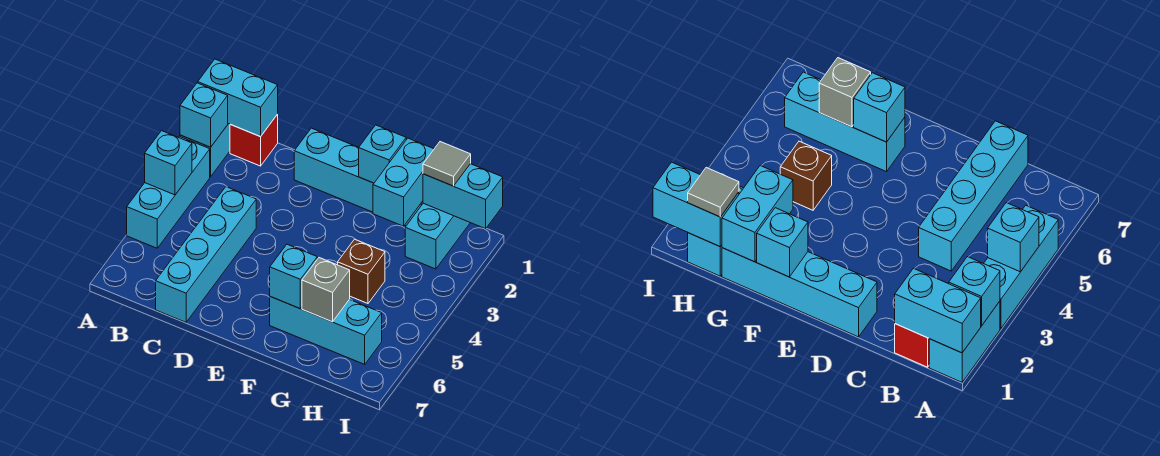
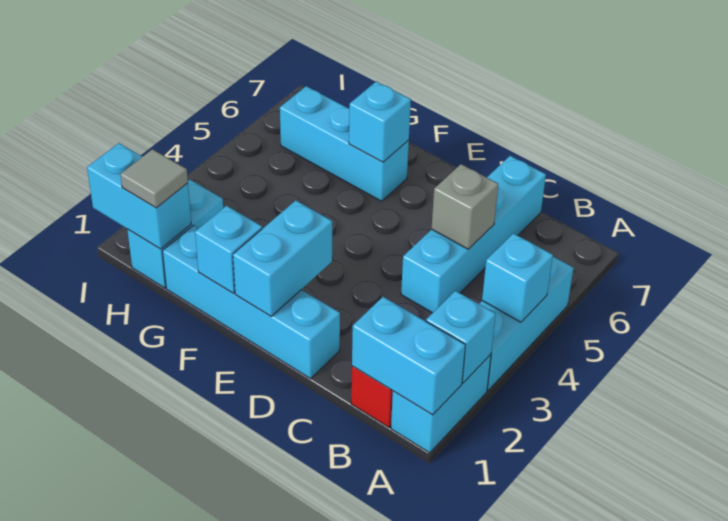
cyan brick G1:G2 level 2 -> cyan brick E1:E2 level 2
brown brick G4 level 1 -> none
grey brick G6 level 2 -> grey brick C5 level 2

